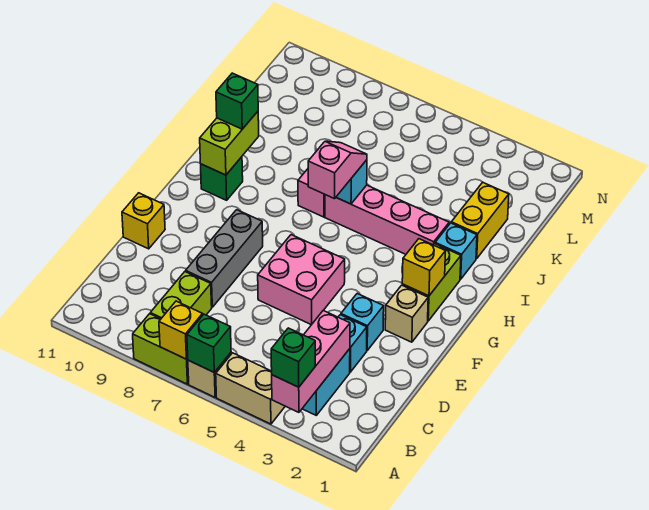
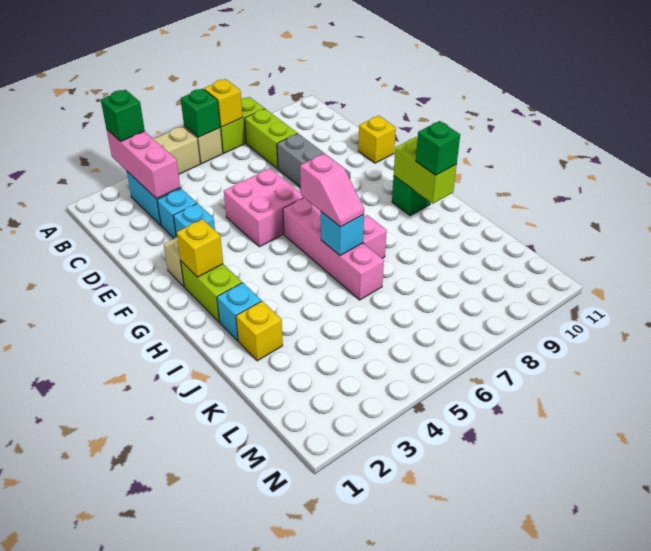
pink brick I3:I6 level 1 -> pink brick G6:J6 level 1
yellow brick J2:K2 level 1 -> yellow brick J2 level 1

